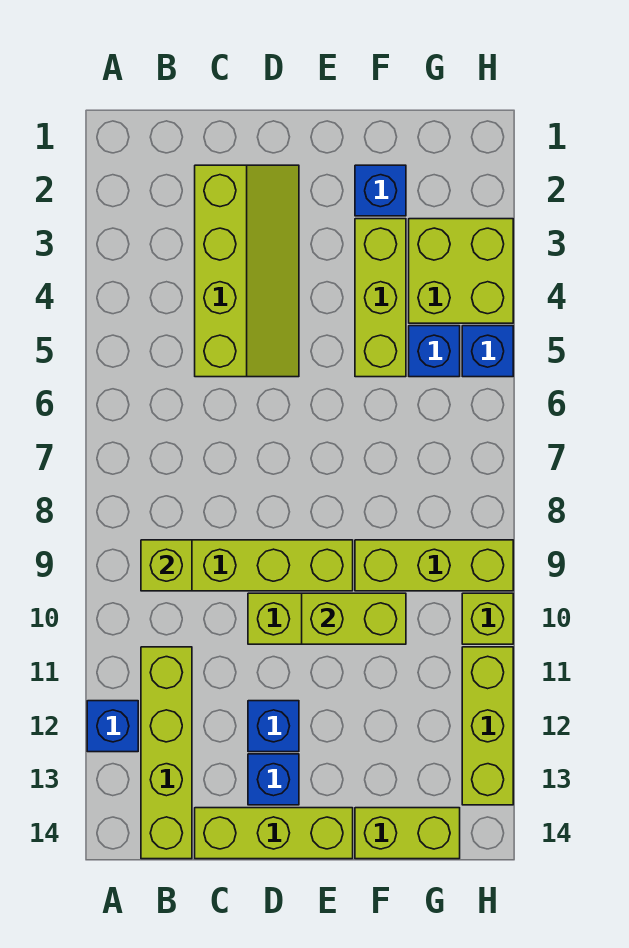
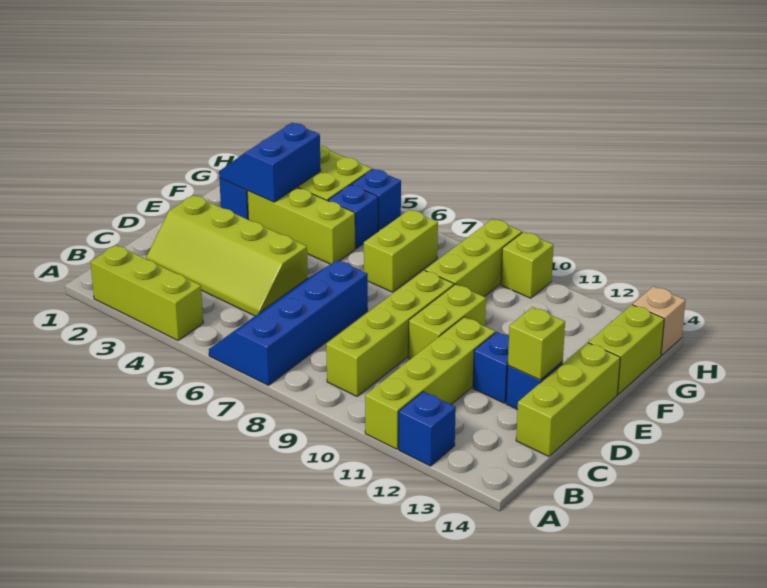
none -> blue slope A6:D7 level 1 top 7
lime brick B9 level 2 -> lime brick D13 level 2
lime brick B11:B14 level 1 -> lime brick A11:D11 level 1
lime slope C2:D5 level 1 top C -> lime slope C2:D5 level 1 top D
lime brick E10:F10 level 2 -> lime brick F7:G7 level 1
none -> blue slope F2:G3 level 2 top 3
lime brick H11:H13 level 1 -> lime brick A2:A4 level 1
none -> tan brick H14 level 1

